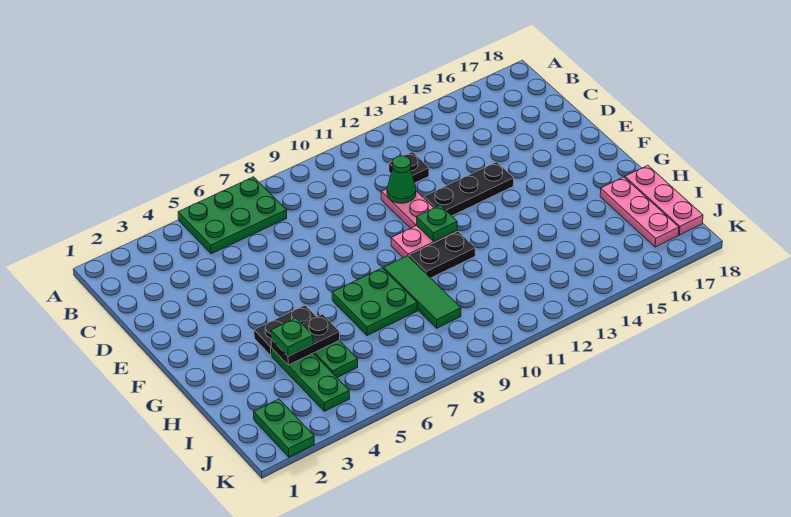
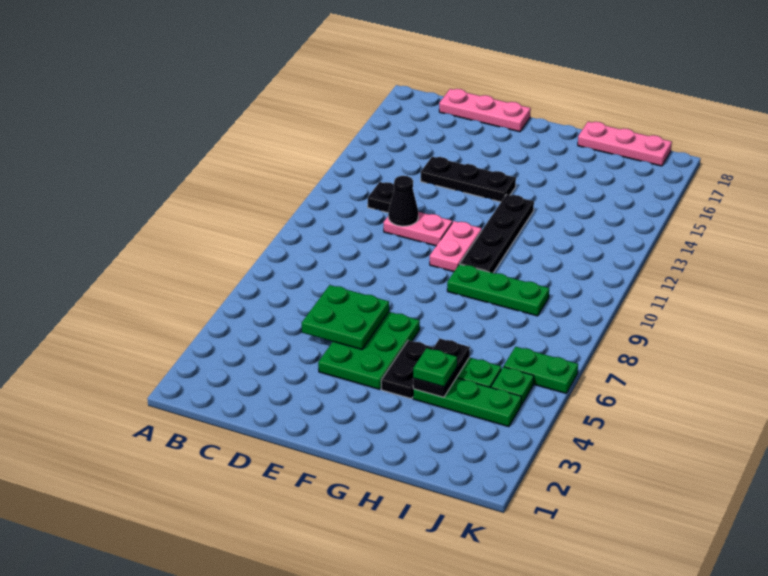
green plate A5:B7 level 1 -> green plate E4:F6 level 1
green cone D11 level 2 -> black cone D11 level 2
black plate E12:E14 level 1 -> black plate D14:F14 level 1
green plate F11 level 2 -> green plate J5 level 1
green plate G7:H8 level 1 -> green plate D5:E6 level 2
green tile G9:I9 level 1 -> green plate G9:I9 level 1
black plate G10:G11 level 1 -> black plate G10:G13 level 1
pink plate H17:J17 level 1 -> pink plate C18:E18 level 1
green plate J2:K2 level 1 -> green plate J6:K6 level 1

